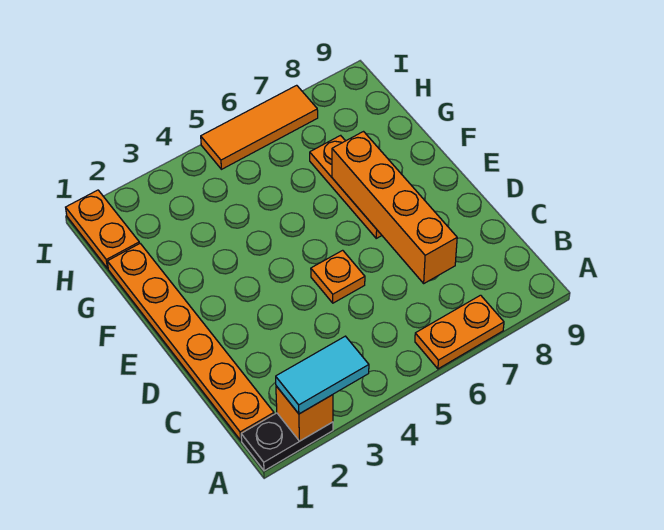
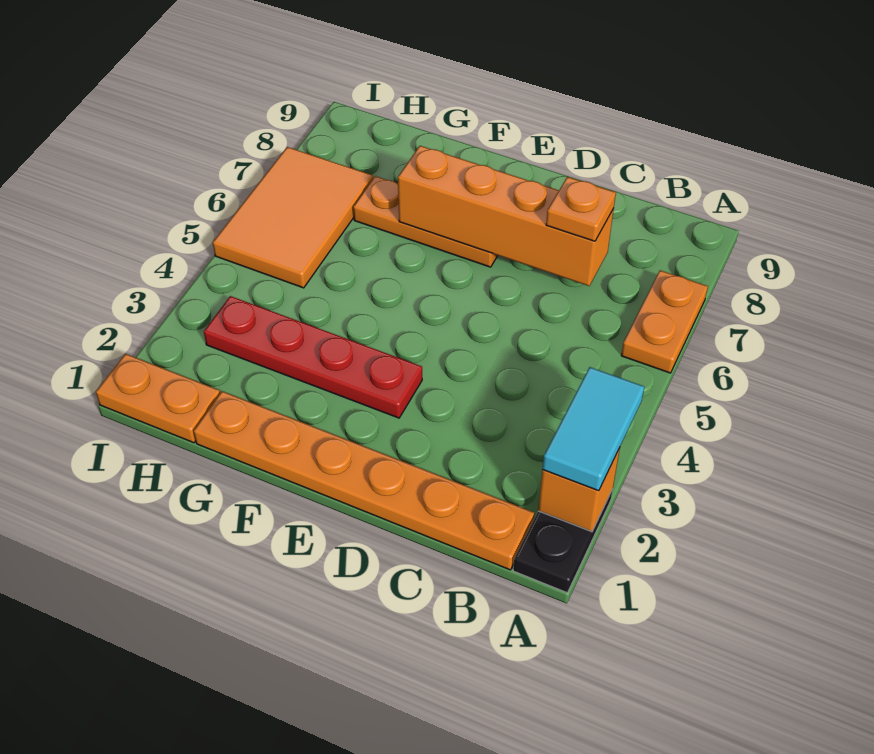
orange plate D5 level 1 -> orange plate C7 level 3
none -> red plate E3:H3 level 1
orange tile I5:I7 level 1 -> orange tile H5:I7 level 1

